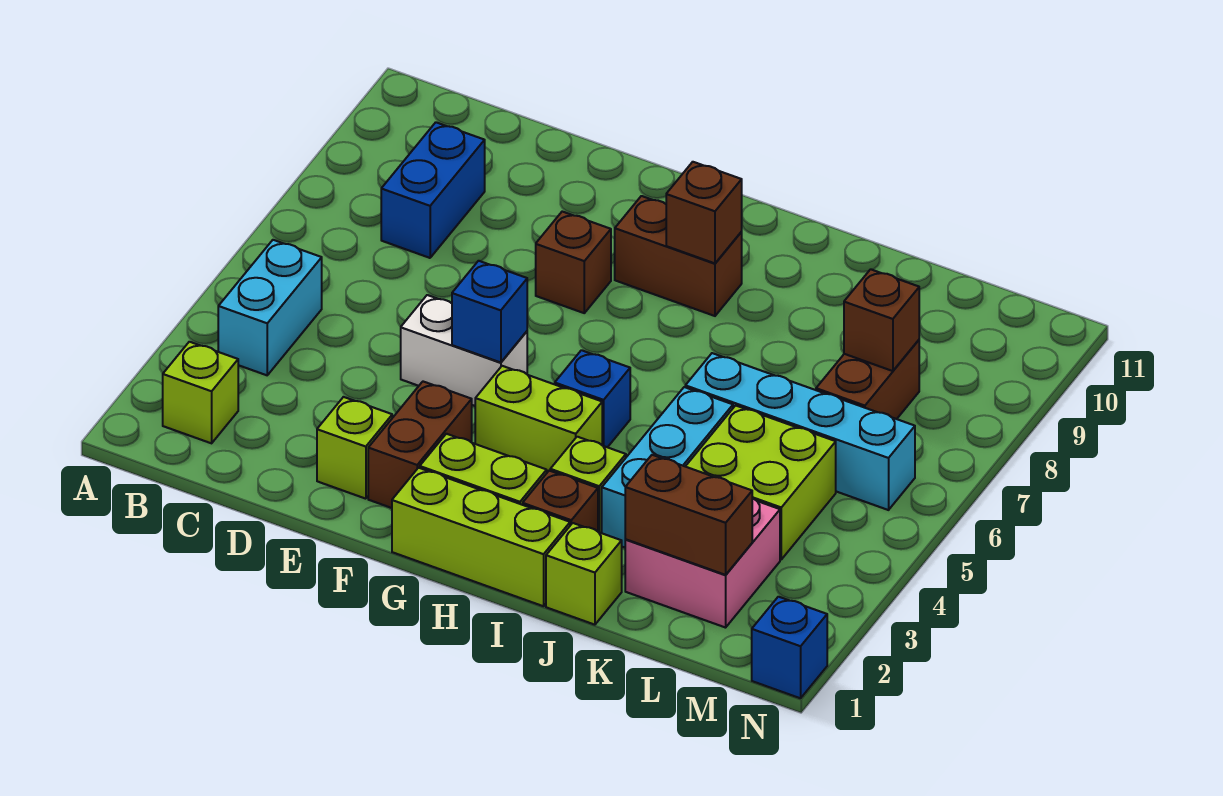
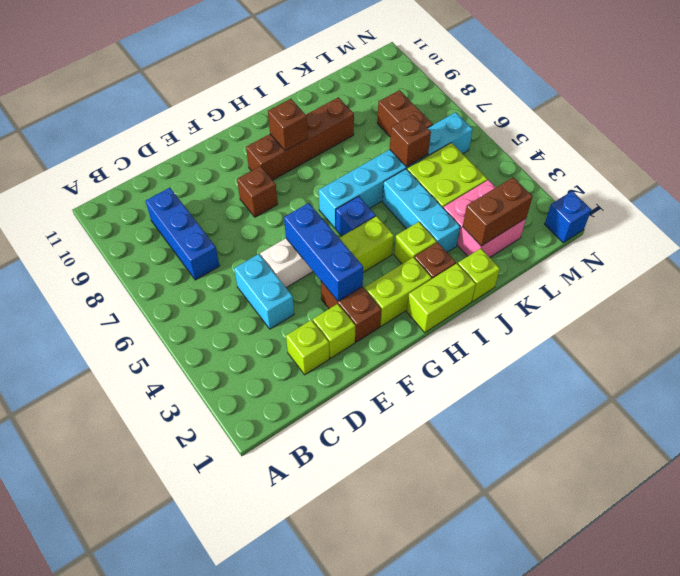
lime brick B2 level 1 -> lime brick D2 level 1
cyan brick B4:B5 level 1 -> cyan brick D4:D5 level 1
blue brick C8:C9 level 1 -> blue brick C7:C9 level 1
blue brick F5 level 2 -> blue brick F3:F5 level 2
lime brick G1:I1 level 1 -> lime brick H1:I1 level 1
brown brick G9:H9 level 1 -> brown brick G9:J9 level 1
cyan brick J6:M6 level 1 -> cyan brick H6:M6 level 1
brown brick L8 level 2 -> brown brick K6 level 2

